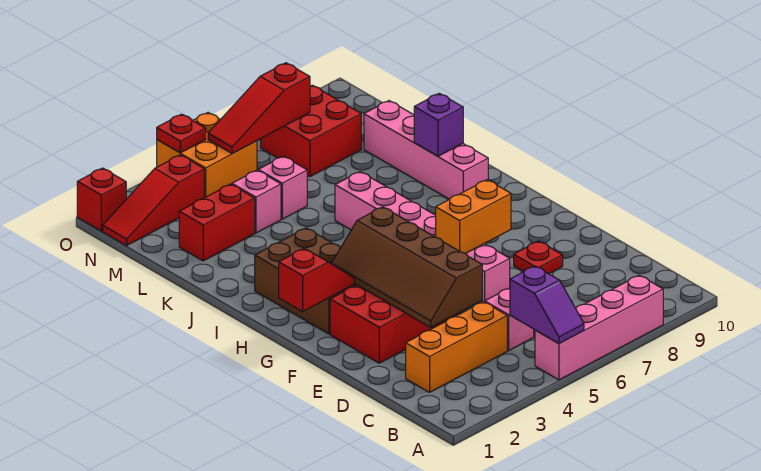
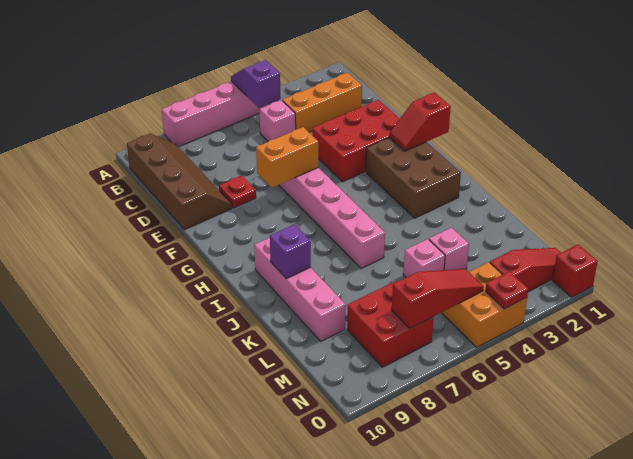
brown slope D3:G4 level 2 top 4 -> brown slope B9:E10 level 1 top 10
red brick L2:L3 level 1 -> none

